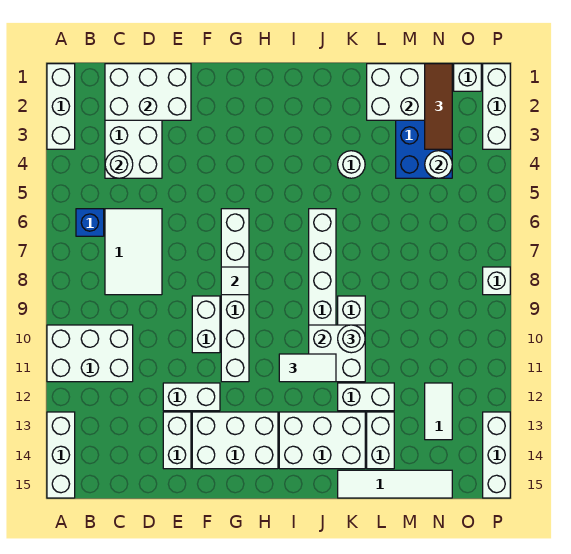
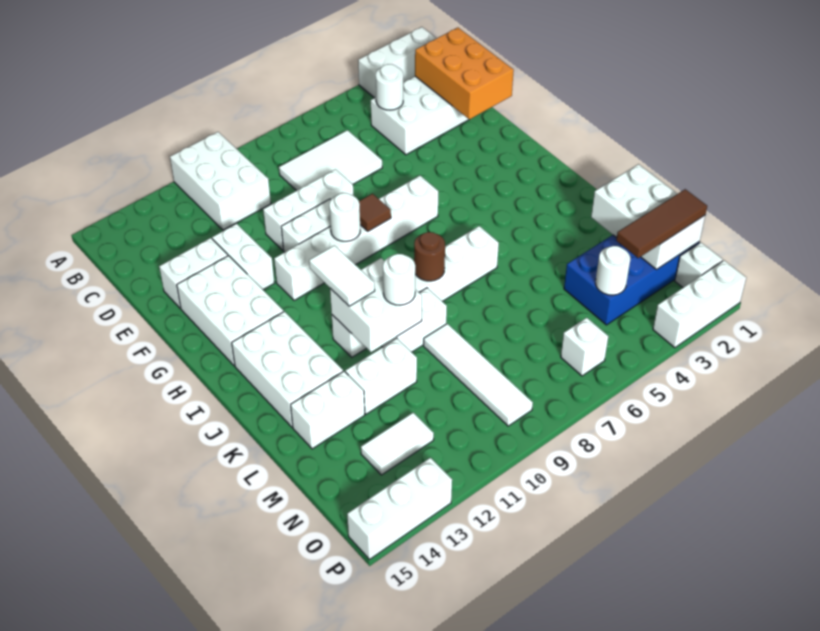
white brick A13:A15 level 1 -> white brick E8:E10 level 1
blue brick B6 level 1 -> none
white brick C1:E2 level 2 -> orange brick C1:E2 level 2
white tile G8 level 2 -> brown tile G8 level 2
none -> brown round brick J8 level 2
white round brick K4 level 1 -> white round brick G9 level 2
white brick K12:L12 level 1 -> white brick L11:L12 level 1
white tile K15:N15 level 1 -> white tile L9:O9 level 1
white brick P8 level 1 -> white brick O6 level 1

